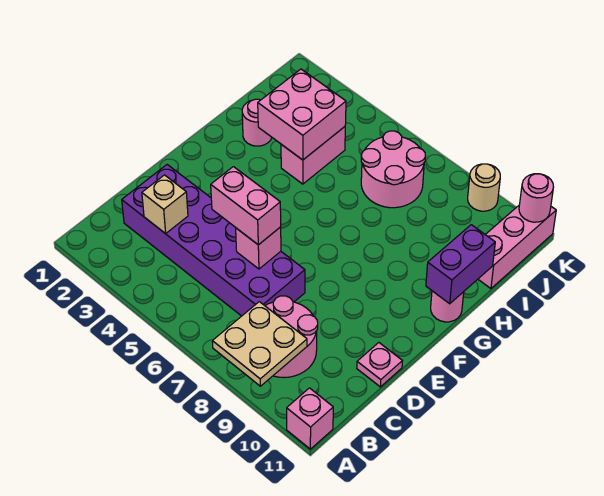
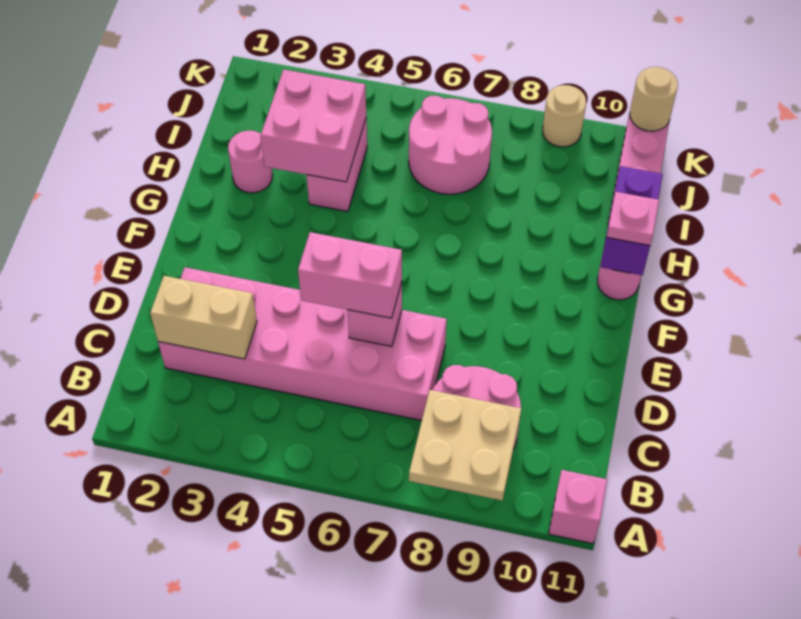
purple brick C2:D7 level 1 -> pink brick C2:D7 level 1
tan brick C3 level 2 -> tan brick C2:C3 level 2
pink plate D11 level 1 -> pink plate G11 level 3
pink round brick K11 level 2 -> tan round brick K11 level 2

